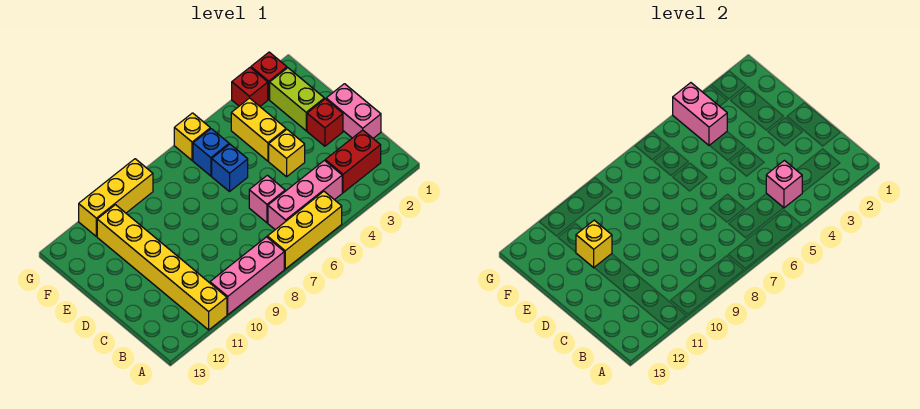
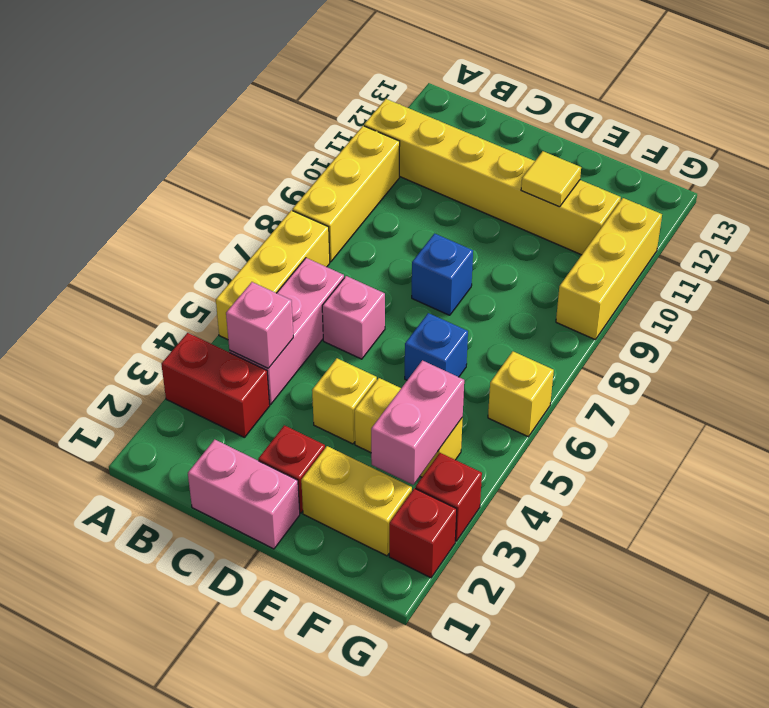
pink brick A8:A10 level 1 -> yellow brick A8:A10 level 1
red brick B2:B3 level 1 -> red brick A3:B3 level 1
lime brick E2:F2 level 1 -> yellow brick E2:F2 level 1
yellow brick E11 level 2 -> yellow tile E11 level 2
pink brick F4:G4 level 2 -> pink brick F3:F4 level 2
blue brick F6 level 1 -> blue brick D8 level 1

